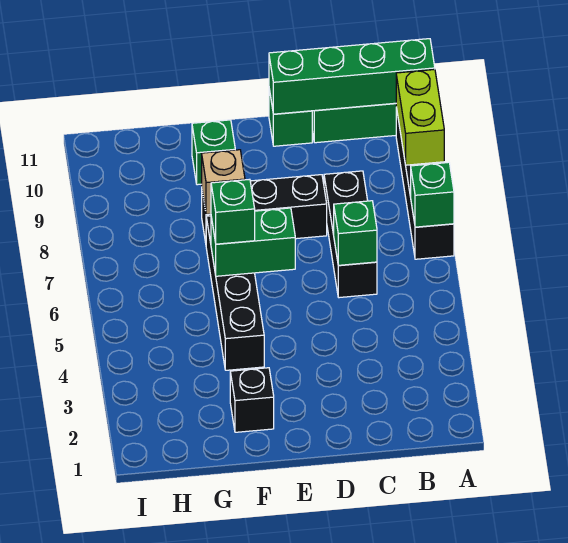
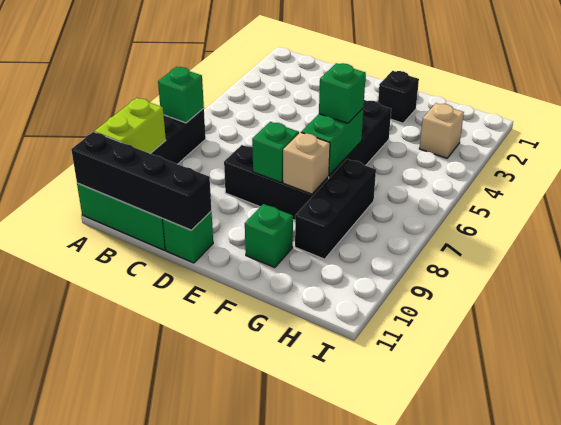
green brick A11:D11 level 2 -> black brick A11:D11 level 2
black brick C6:C8 level 1 -> black brick G7:G9 level 1
green brick C6 level 2 -> green brick E8 level 2
green brick E6:F6 level 2 -> green brick F6:F7 level 2
none -> tan brick H3 level 1

